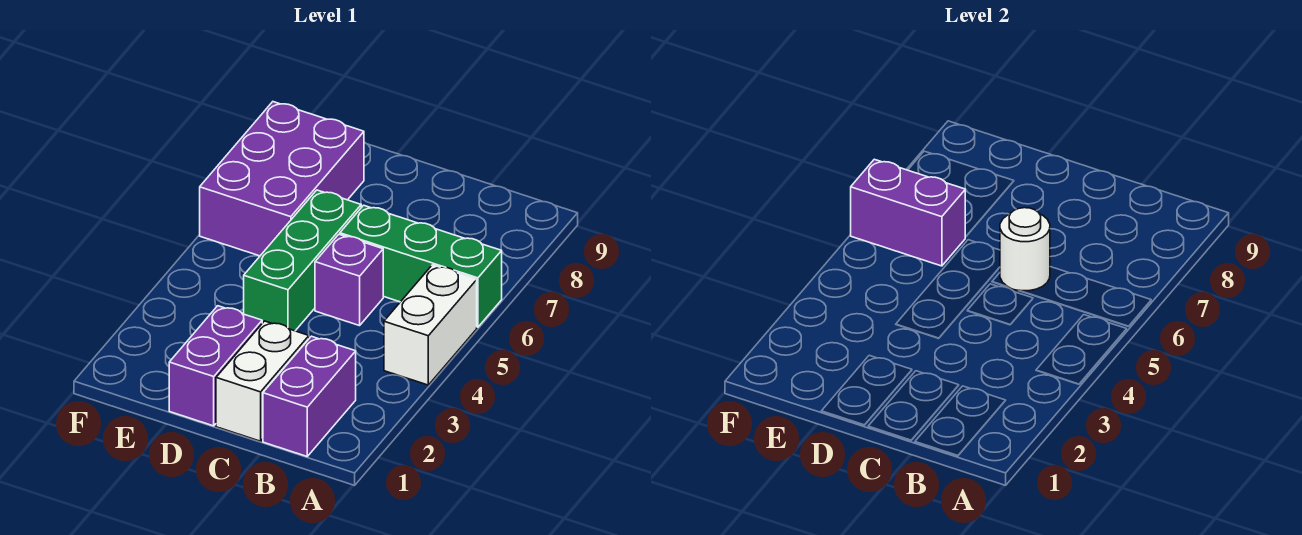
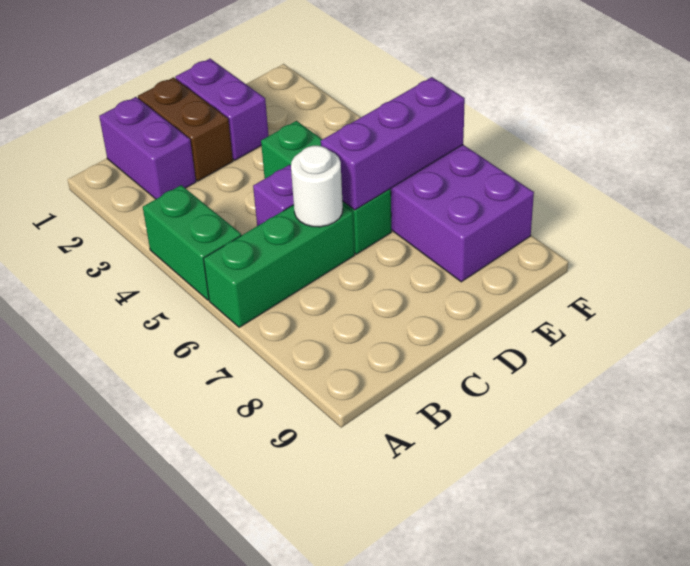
white brick A4:A5 level 1 -> green brick A4:A5 level 1
white brick C1:C2 level 1 -> brown brick C1:C2 level 1
purple brick E6:F6 level 2 -> purple brick D6:F6 level 2

